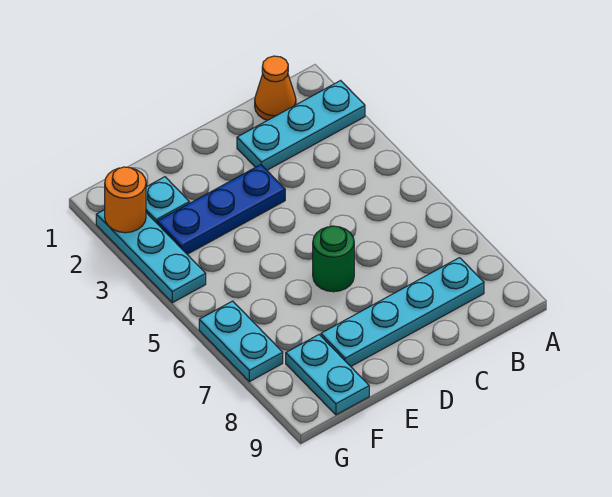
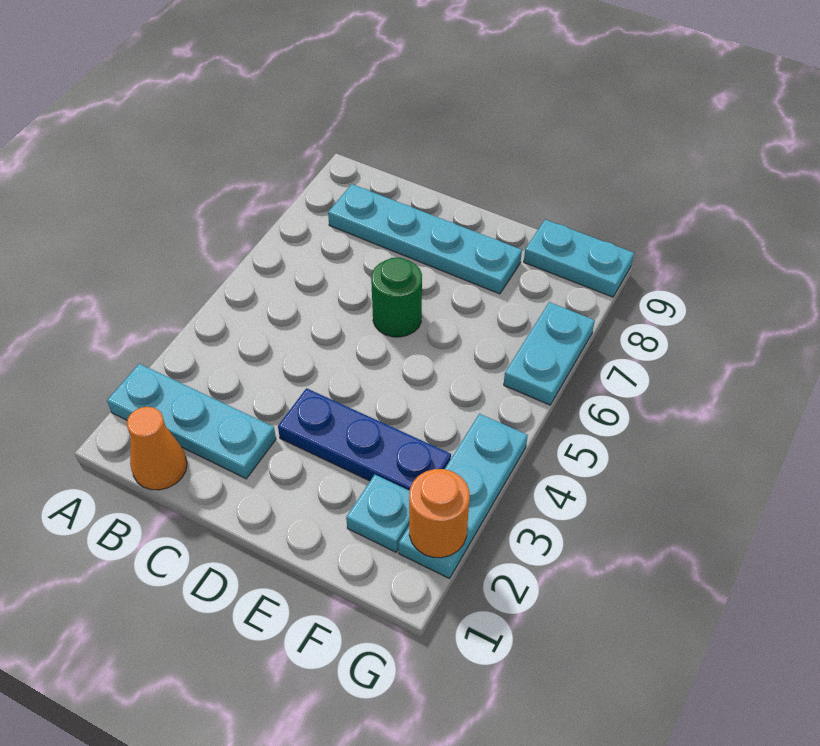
cyan plate F8:F9 level 1 -> cyan plate F9:G9 level 1

